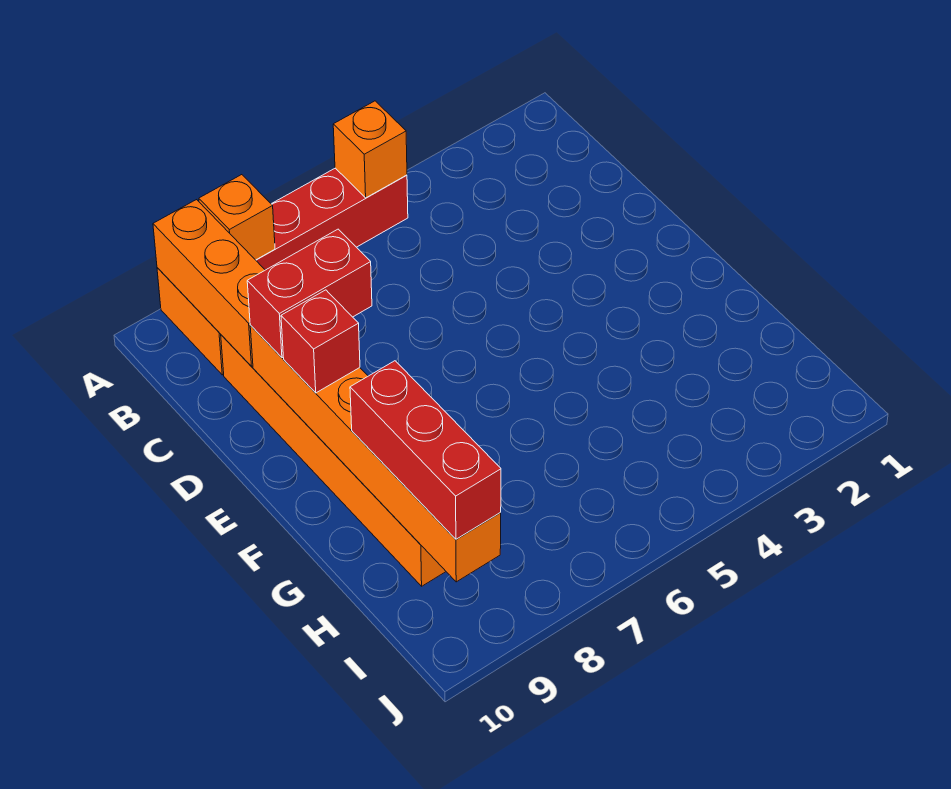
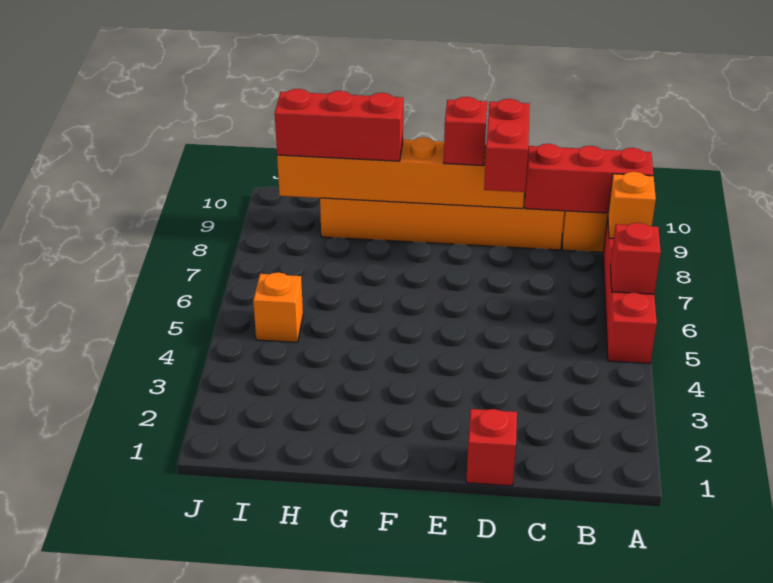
orange brick A5 level 2 -> orange brick I5 level 1
none -> red brick A6 level 2
orange brick A9:C9 level 2 -> red brick A9:C9 level 2
none -> red brick D1 level 1

